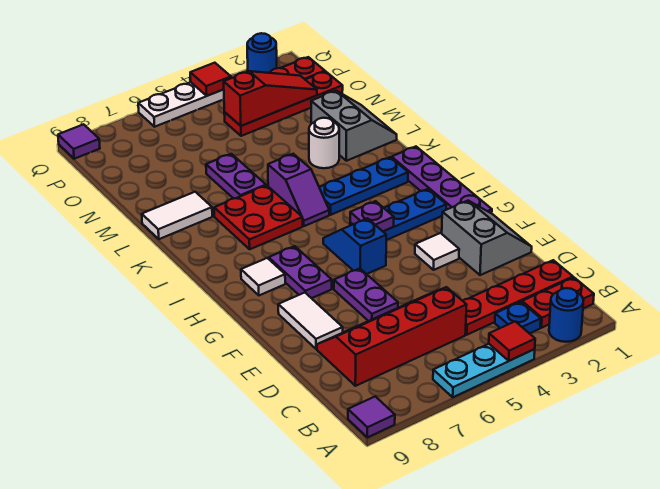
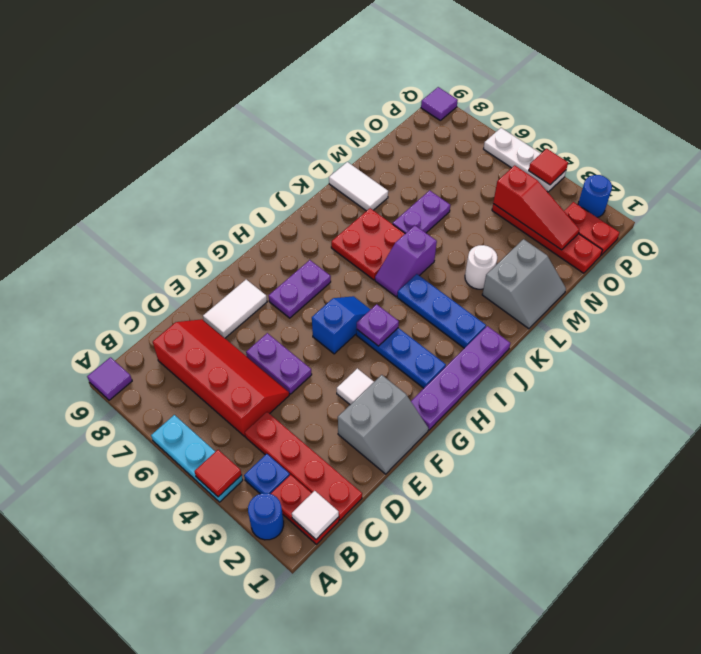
purple plate E6:F6 level 1 -> purple plate E5:E6 level 1
white tile H8 level 1 -> white tile B1 level 2

